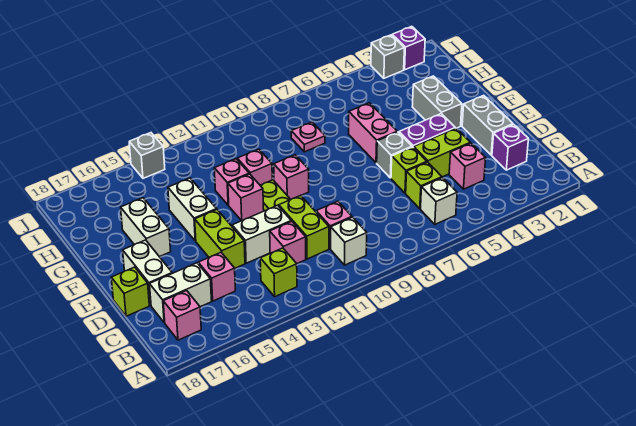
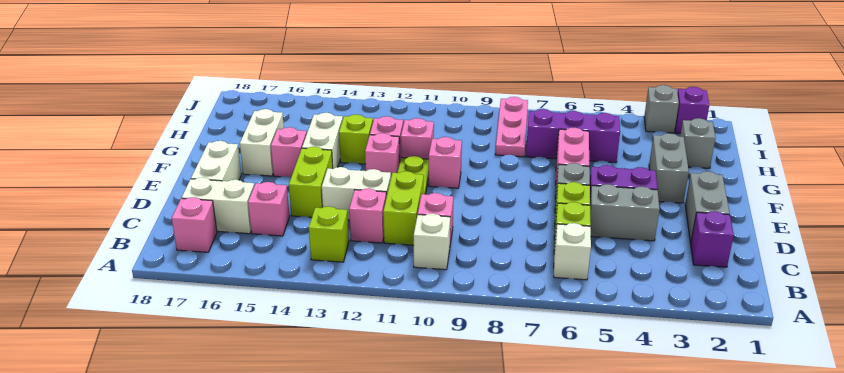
pink brick C4 level 1 -> pink brick F15 level 1
lime brick D4:D5 level 1 -> grey brick D4:D5 level 1
lime brick D18 level 1 -> lime brick G13 level 1
none -> purple brick H5:H7 level 1
pink plate H8 level 1 -> pink plate H8:J8 level 1
grey brick J14 level 1 -> grey brick H2 level 1

